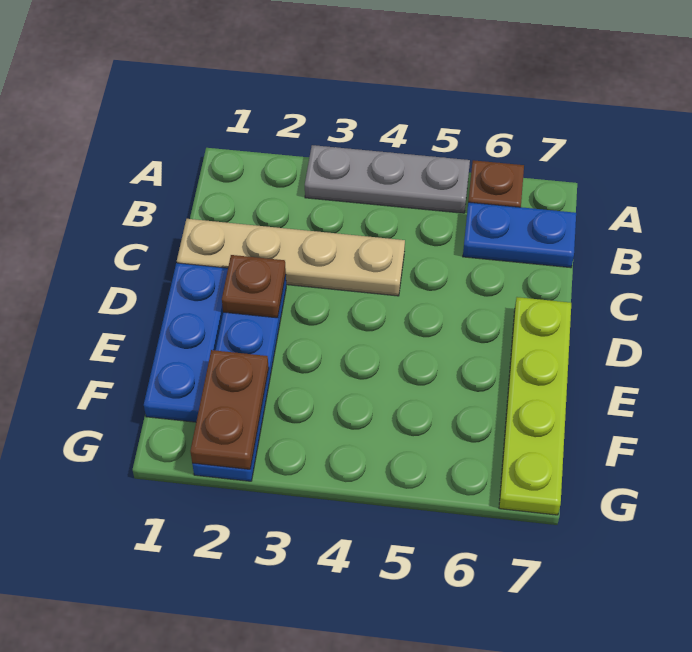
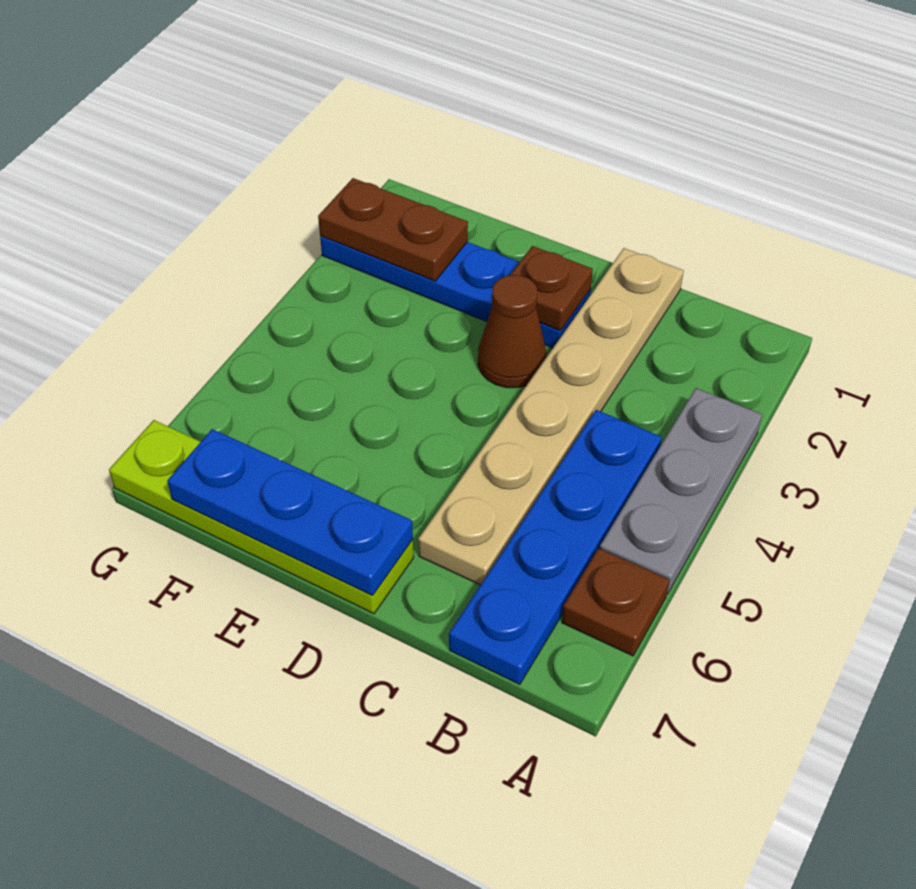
blue plate B6:B7 level 1 -> blue plate B4:B7 level 1
tan plate C1:C4 level 1 -> tan plate C1:C6 level 1
blue plate D1:F1 level 1 -> blue plate D7:F7 level 2
none -> brown cone D3 level 1

